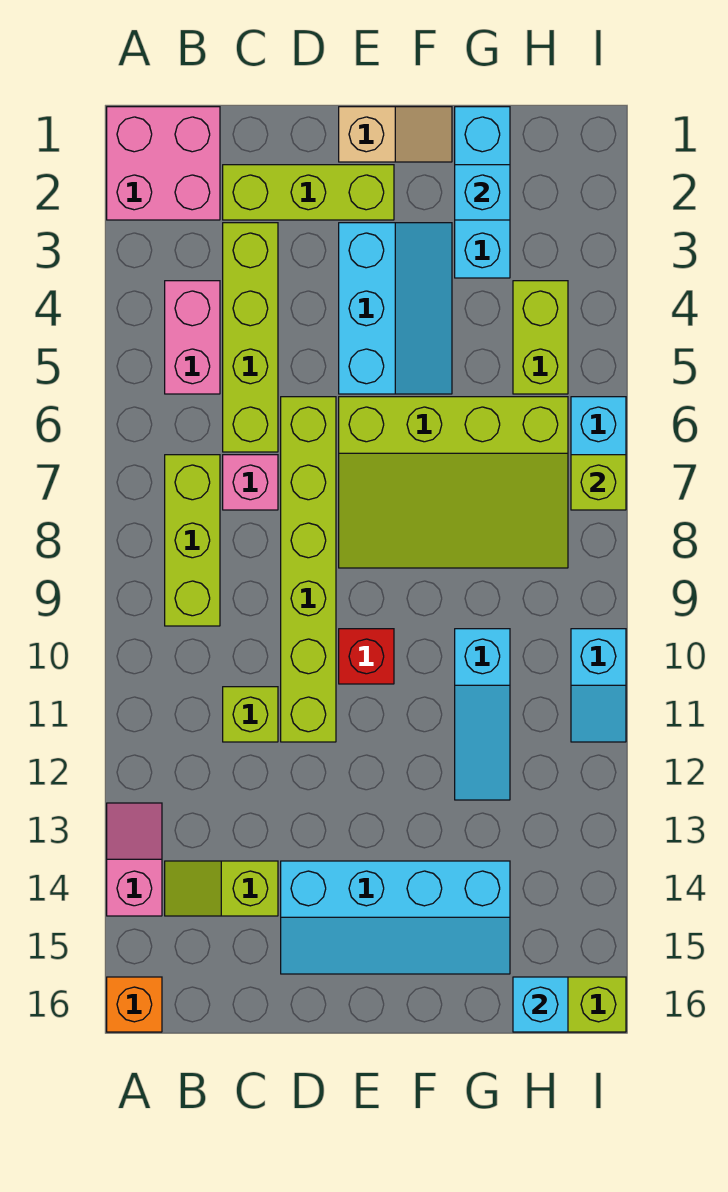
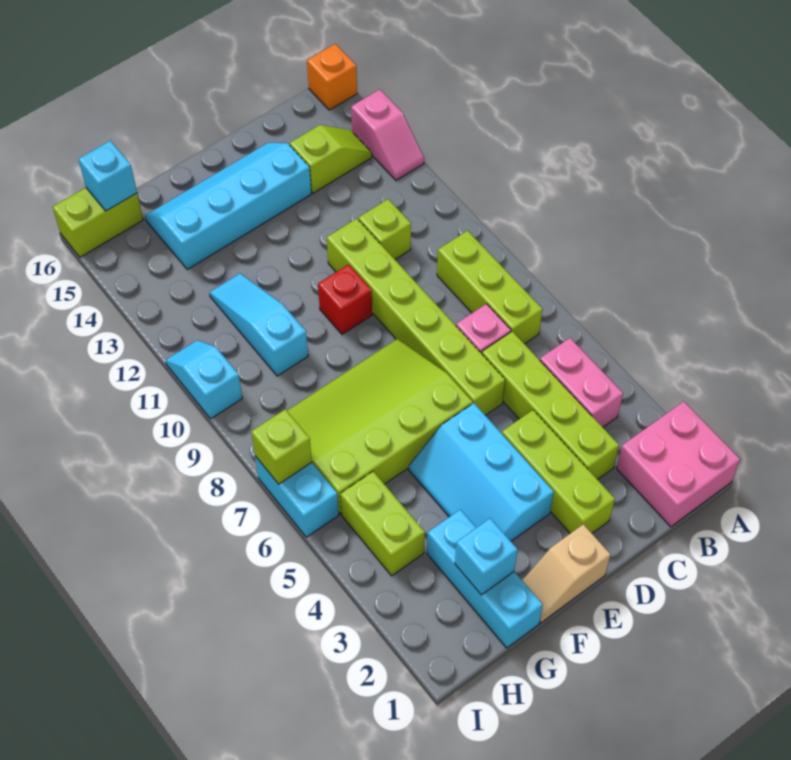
lime brick C2:E2 level 1 -> lime brick D2:D4 level 1

